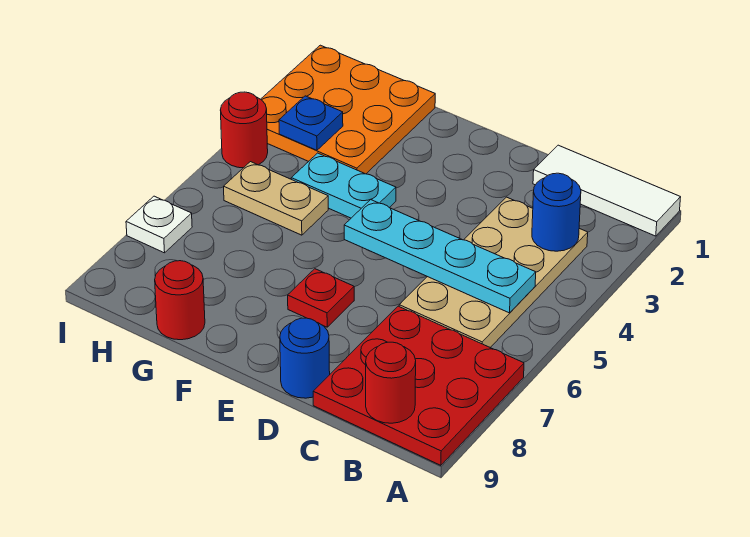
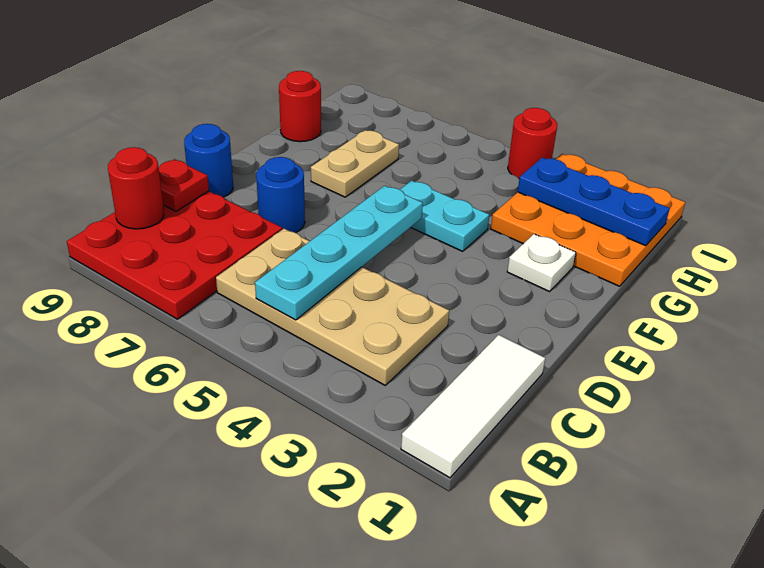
blue round brick B3 level 2 -> blue round brick D7 level 1
red plate E7 level 1 -> red plate C9 level 2
cyan plate F4:G4 level 1 -> cyan plate F4:F5 level 1
tan plate G5:H5 level 1 -> tan plate F7:G7 level 1
blue plate H3 level 2 -> blue plate H1:H3 level 2
white plate I7 level 1 -> white plate F2 level 1

